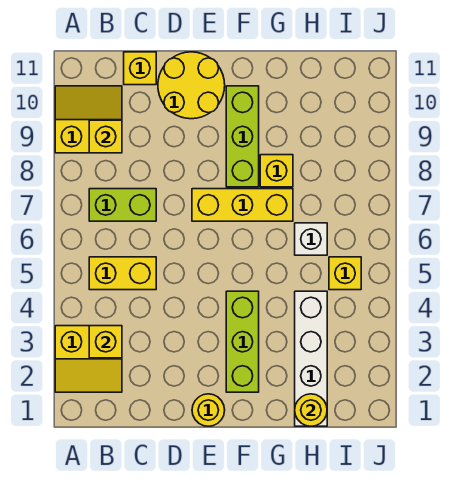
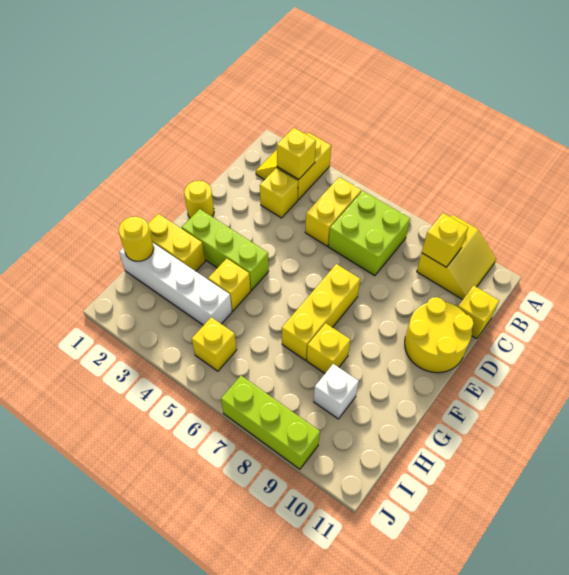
lime brick B7:C7 level 1 -> lime brick B6:C7 level 1
none -> yellow brick C3 level 1
lime brick F8:F10 level 1 -> lime brick J7:J9 level 1
none -> yellow brick G1:G2 level 1
none -> yellow brick G4 level 1
white brick H6 level 1 -> white brick H9 level 1

